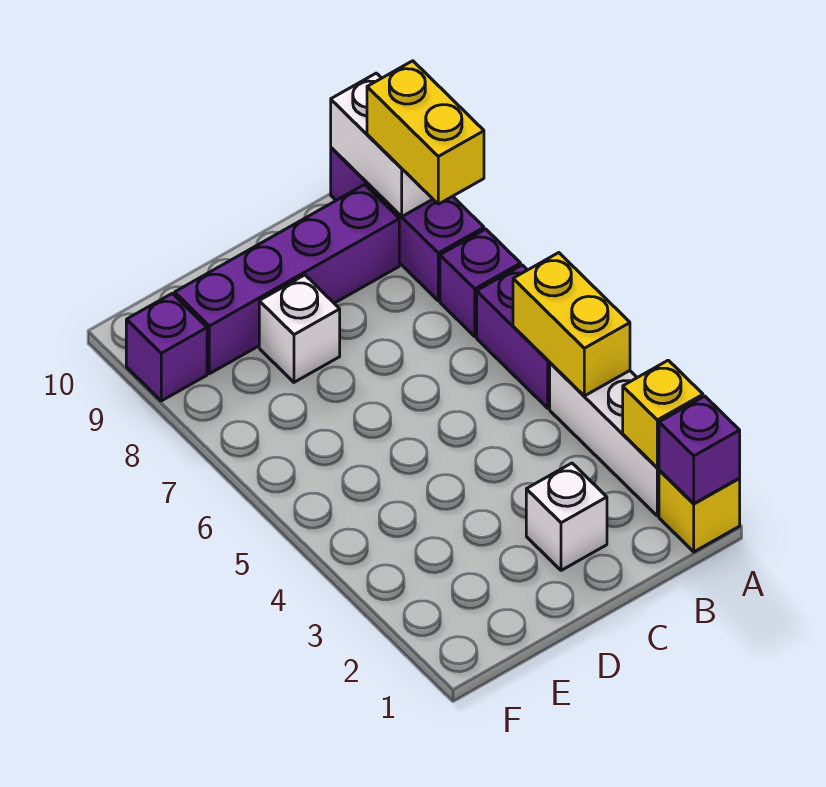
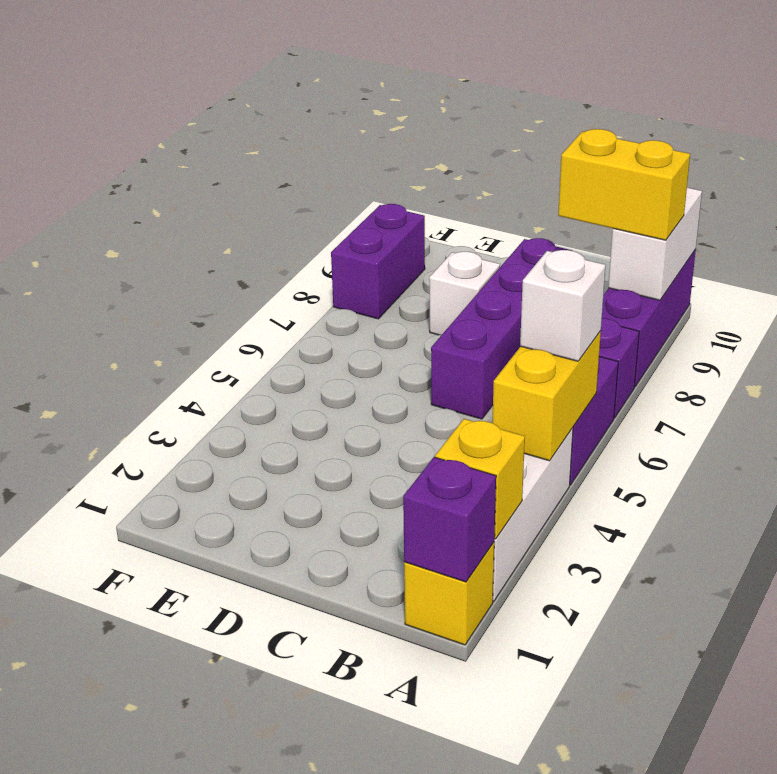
yellow brick A8:A9 level 3 -> yellow brick A9:B9 level 3
purple brick B9:E9 level 1 -> purple brick C6:C9 level 1
white brick C2 level 1 -> white brick A5 level 3
purple brick F9 level 1 -> purple brick F8:F9 level 1

